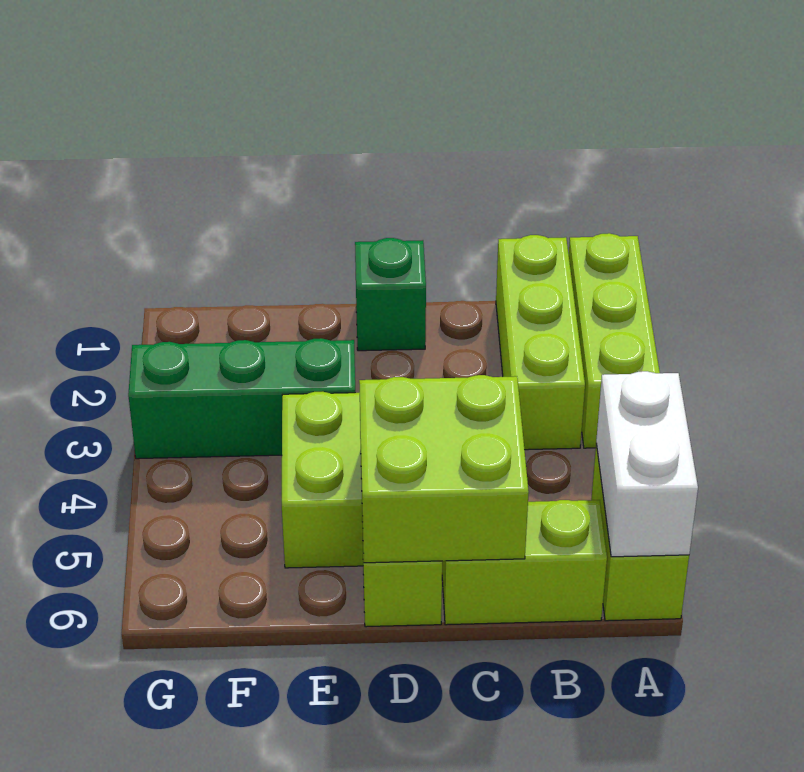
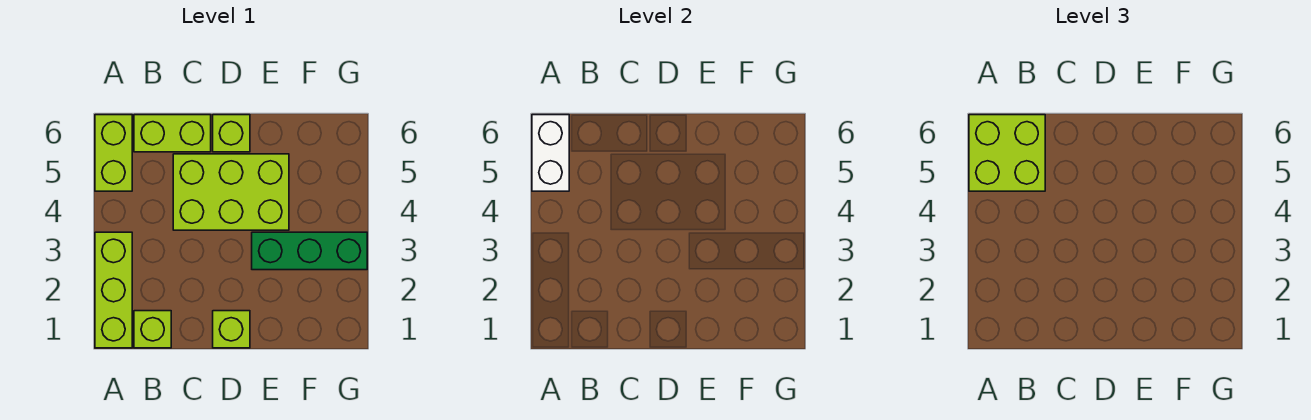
lime brick B1:B3 level 1 -> lime brick B1 level 1
lime brick C5:D6 level 2 -> lime brick A5:B6 level 3
green brick D1 level 1 -> lime brick D1 level 1

